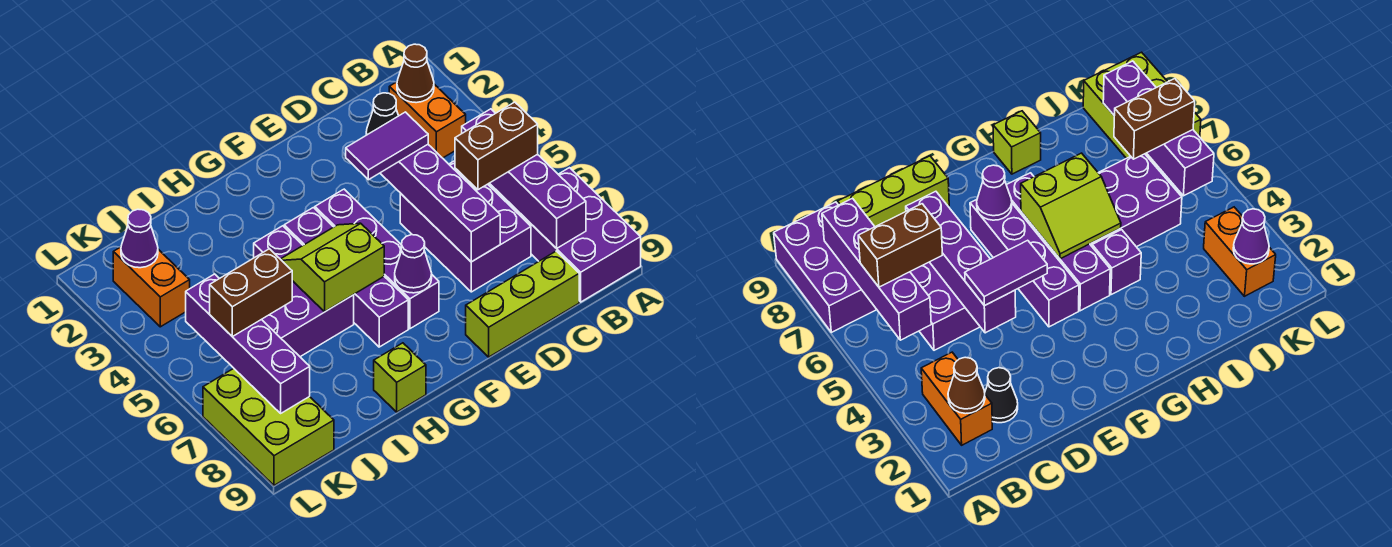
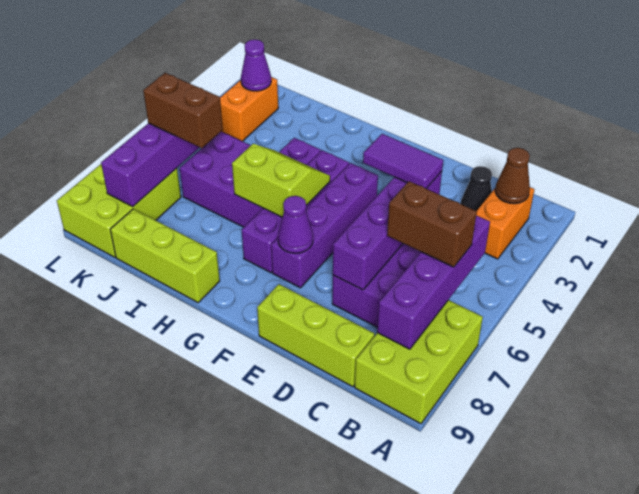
purple brick A7:B9 level 1 -> lime brick A7:B9 level 1
lime brick H9 level 1 -> lime brick H9:J9 level 1

